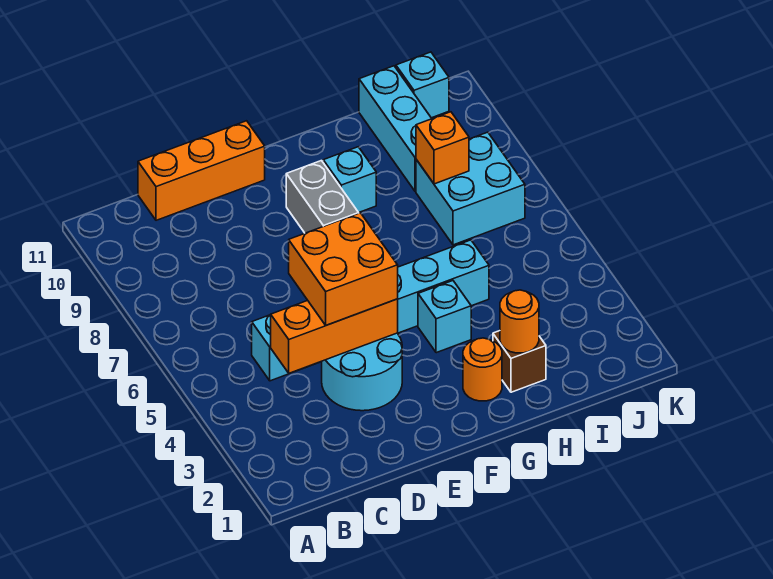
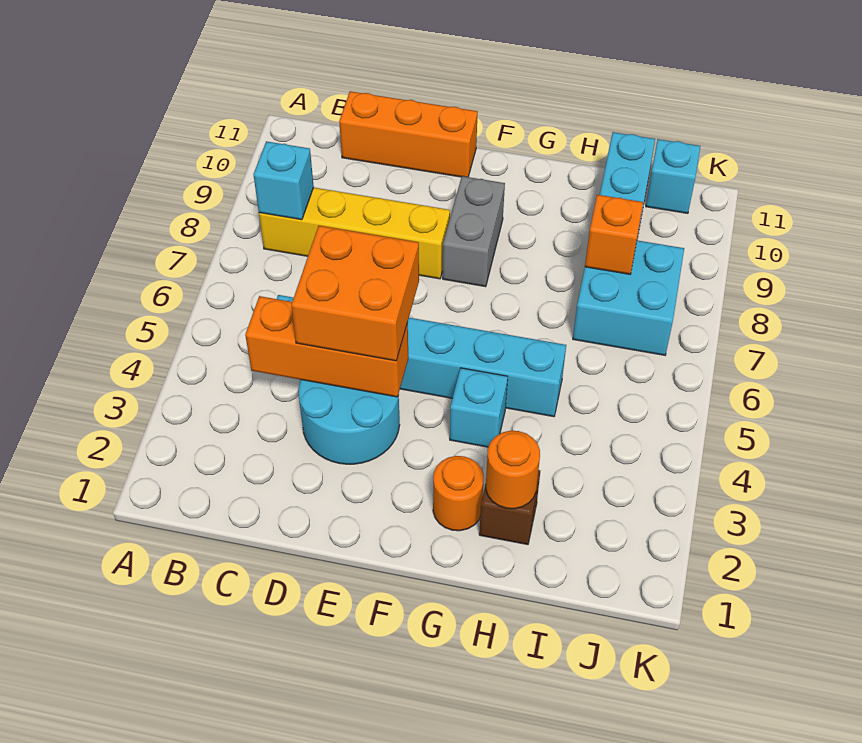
none -> yellow brick B8:E8 level 1
cyan brick G9 level 1 -> cyan brick B8 level 2

